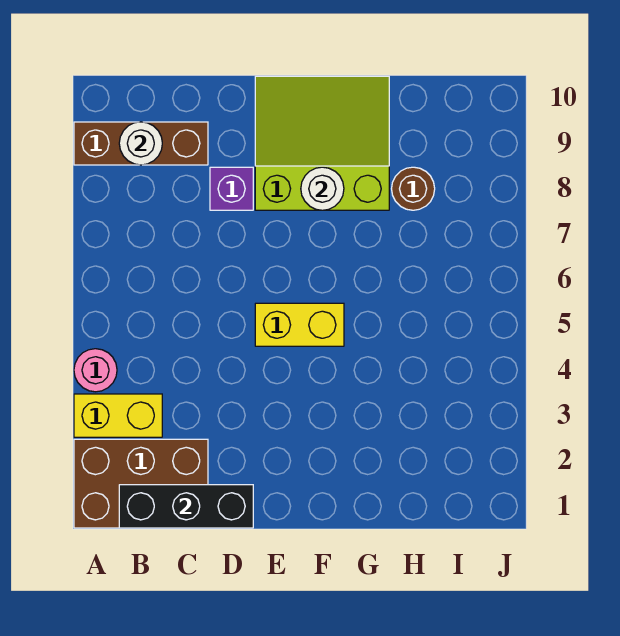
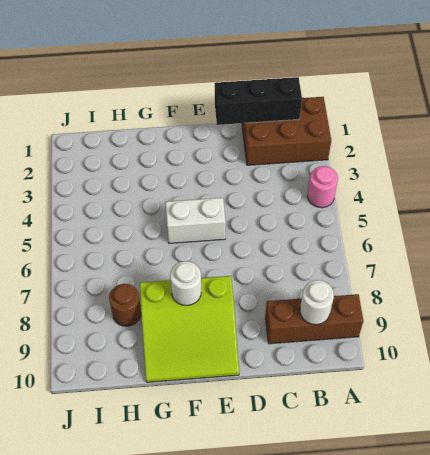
yellow brick A3:B3 level 1 -> none
purple brick D8 level 1 -> none
yellow brick E5:F5 level 1 -> white brick E5:F5 level 1

